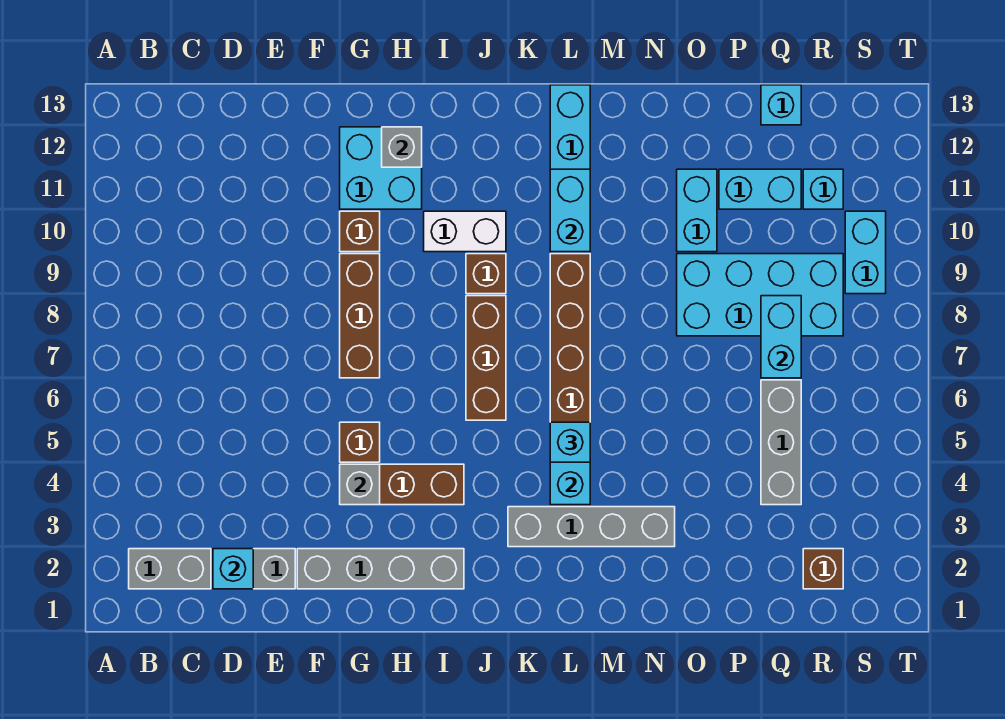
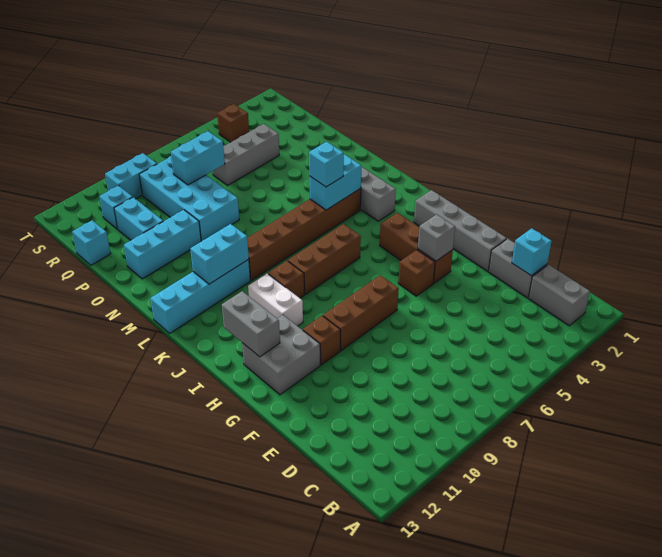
cyan brick G11:H12 level 1 -> grey brick G11:H12 level 1
grey brick H12 level 2 -> grey brick H12:I12 level 2
cyan brick O10:O11 level 1 -> cyan brick O10:O12 level 1
brown brick R2 level 1 -> brown brick S4 level 1

